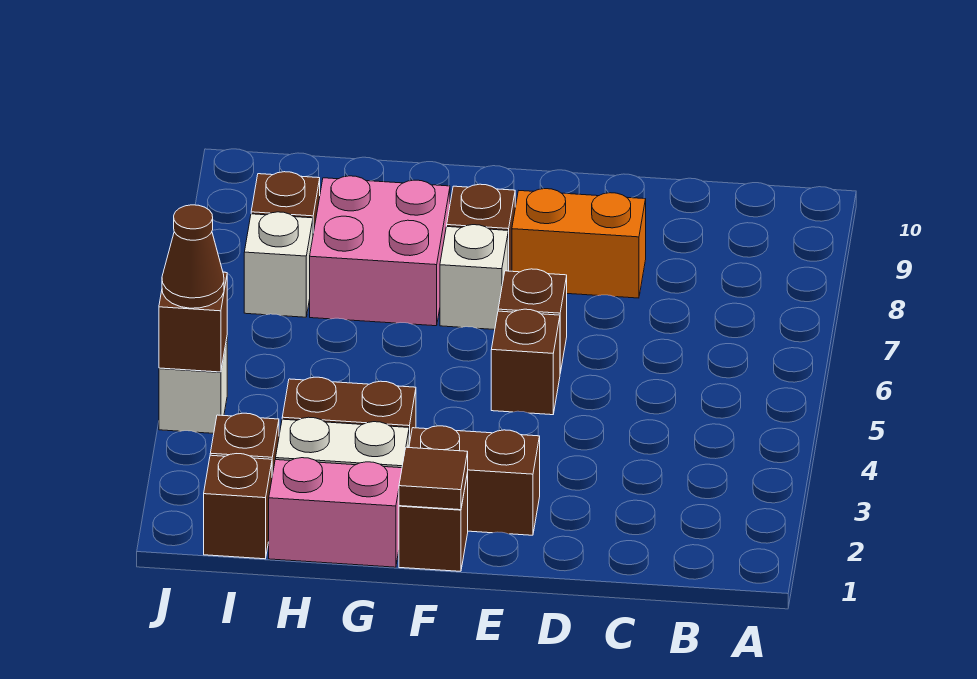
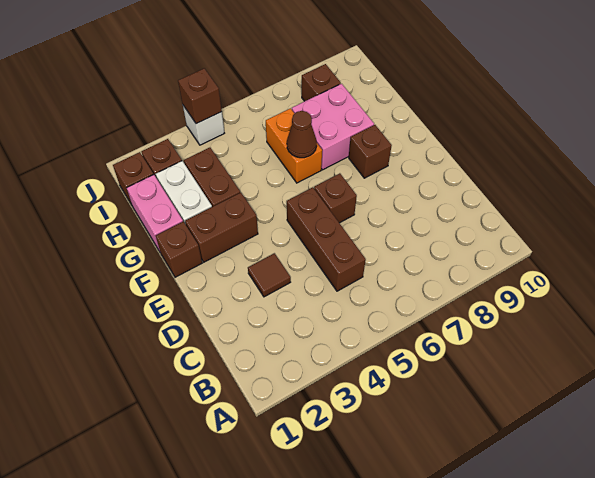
orange brick D8:E8 level 1 -> orange brick G6:H6 level 1
brown brick E2:F2 level 1 -> brown brick F2:F3 level 1
brown brick E5 level 1 -> brown brick C5:E5 level 1
brown tile F1 level 2 -> brown tile D3 level 1
white brick F7 level 1 -> none
white brick I7 level 1 -> none
brown cone J4 level 3 -> brown cone G6 level 2

